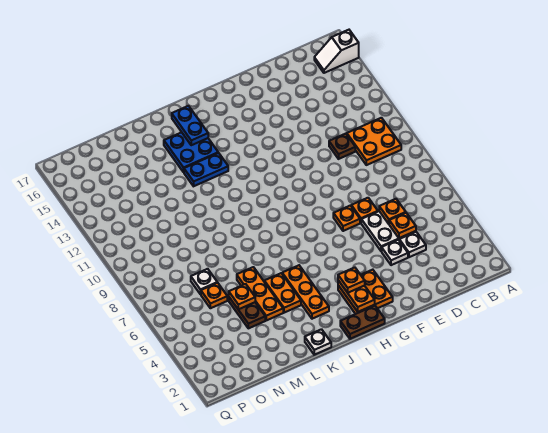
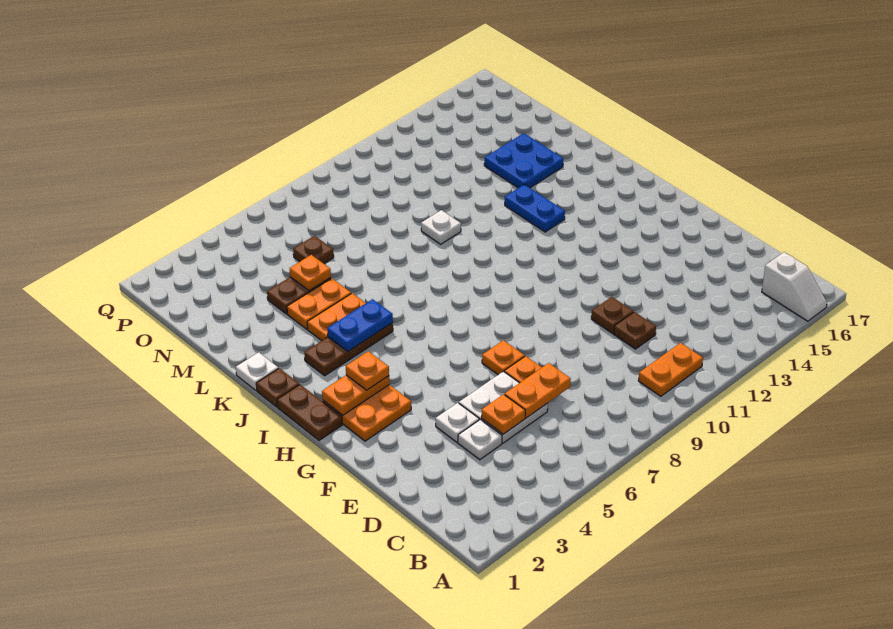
white slope A16:B16 level 1 top A -> white slope A16:B16 level 1 top B
orange plate B10:C11 level 1 -> orange plate B10:B11 level 1
orange plate D6 level 2 -> orange plate D6:D7 level 2
none -> brown plate E11 level 1
none -> brown plate J1 level 1
orange plate J3:J5 level 1 -> brown plate J3:J5 level 1
blue plate J14:K15 level 1 -> blue plate L14:M15 level 1
blue plate J15:J16 level 2 -> blue plate J4:J5 level 2
orange plate L4:L6 level 1 -> orange plate L4:L5 level 1
orange plate N6 level 1 -> brown plate N6 level 1
white plate N7 level 1 -> white plate L10 level 1

